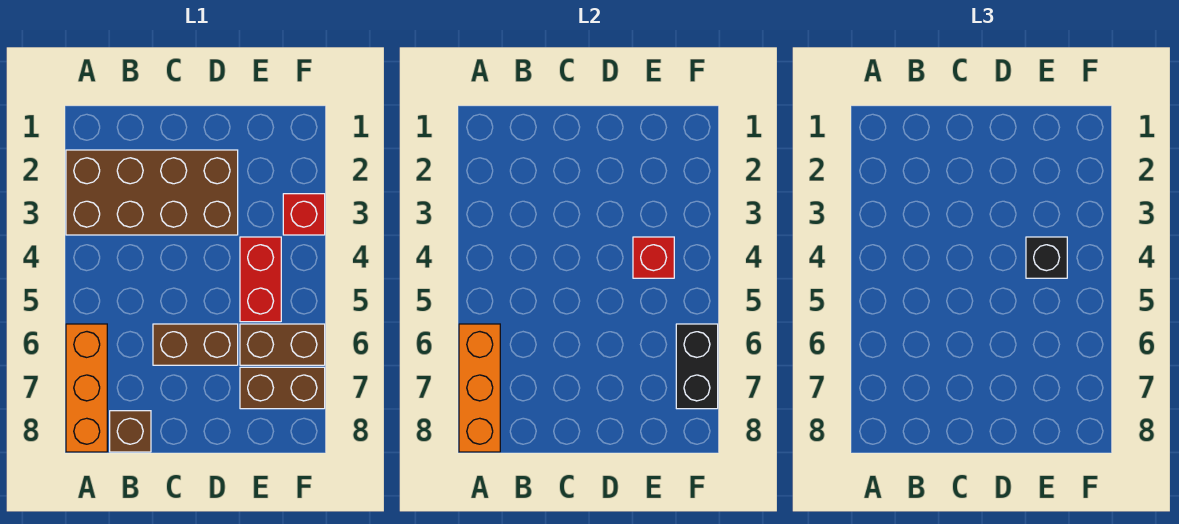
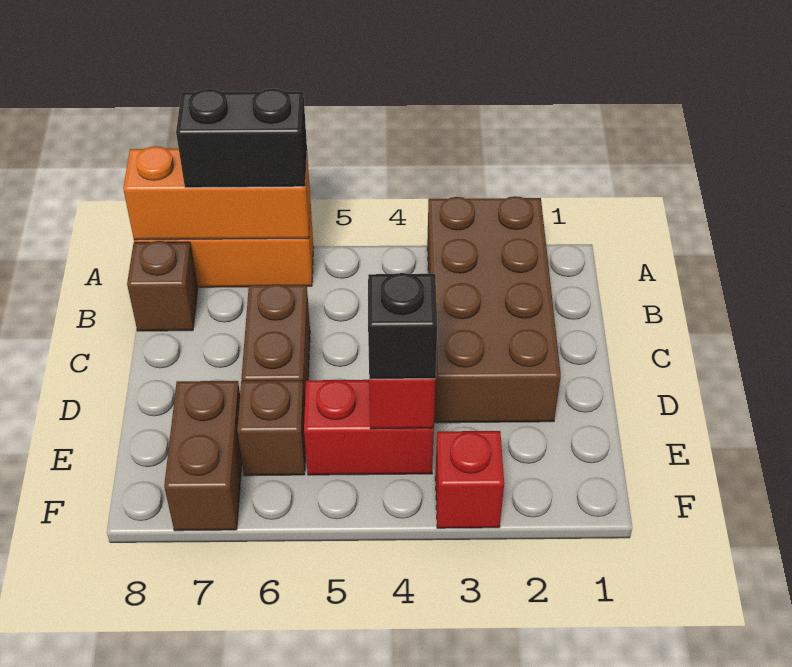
brown brick E6:F6 level 1 -> brown brick E6 level 1
black brick F6:F7 level 2 -> black brick A6:A7 level 3

